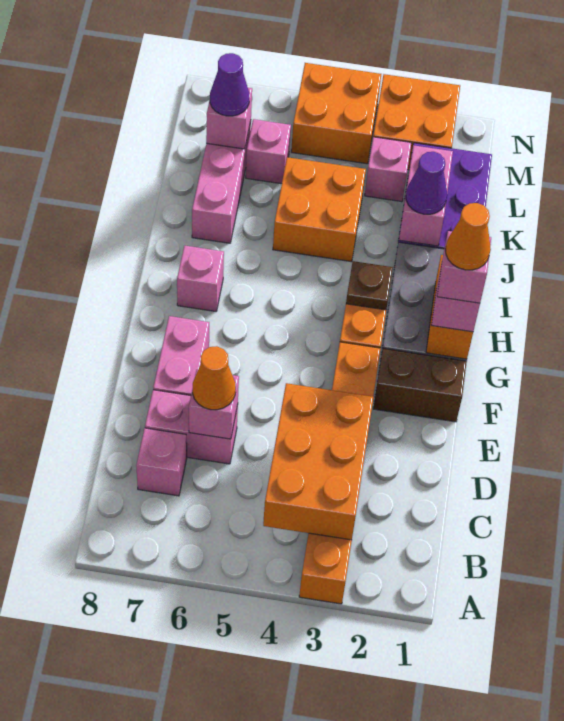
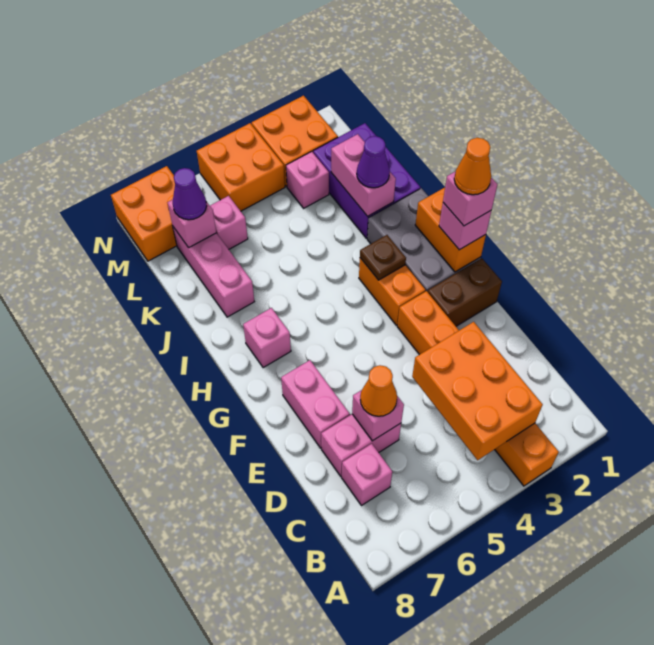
orange brick J4:K5 level 1 -> orange brick M7:N8 level 1

